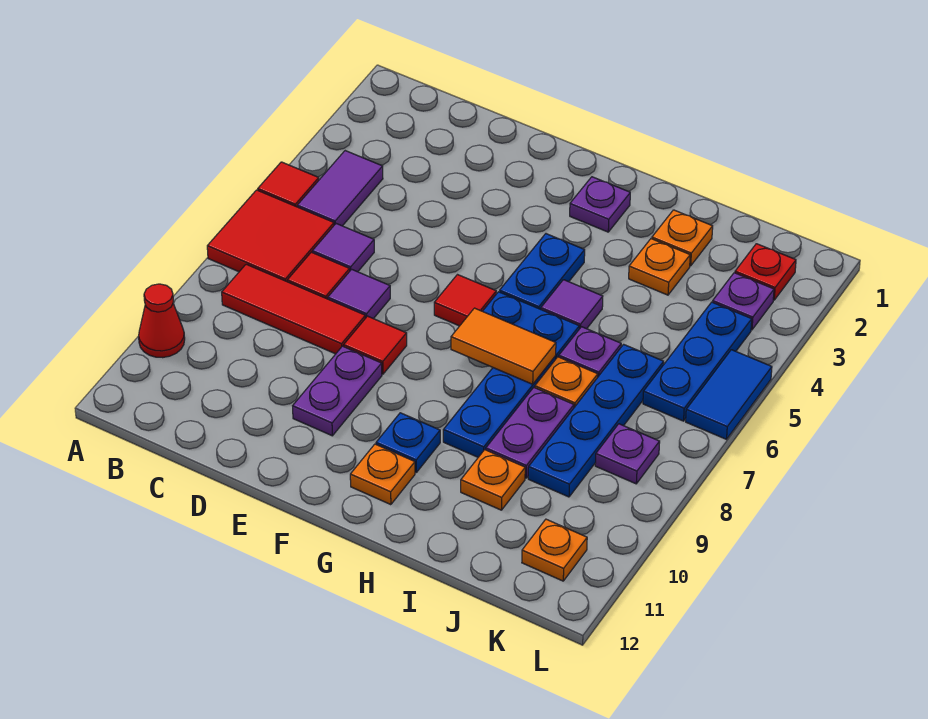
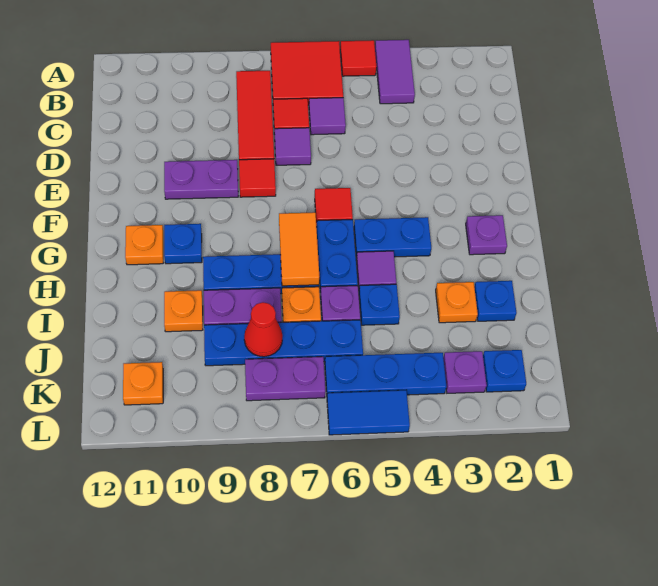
red cone A10 level 1 -> red cone J8 level 2
purple tile B4:B5 level 1 -> purple tile A4:B4 level 1
orange plate I2 level 1 -> blue plate I2 level 1
none -> blue plate I5 level 1
red plate K2 level 1 -> blue plate K2 level 1
purple plate K8 level 1 -> purple plate K7:K8 level 1

